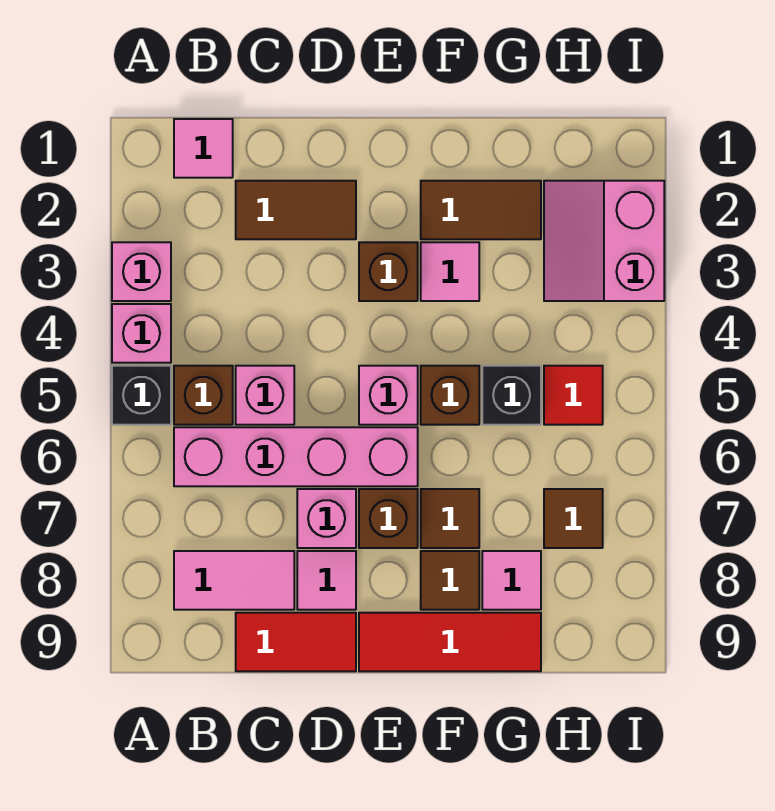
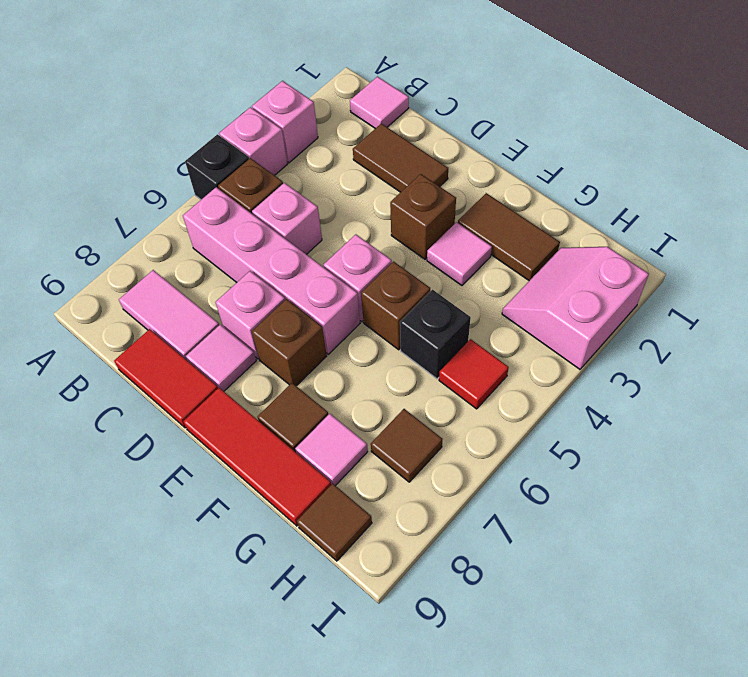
brown tile F7 level 1 -> brown tile H9 level 1

